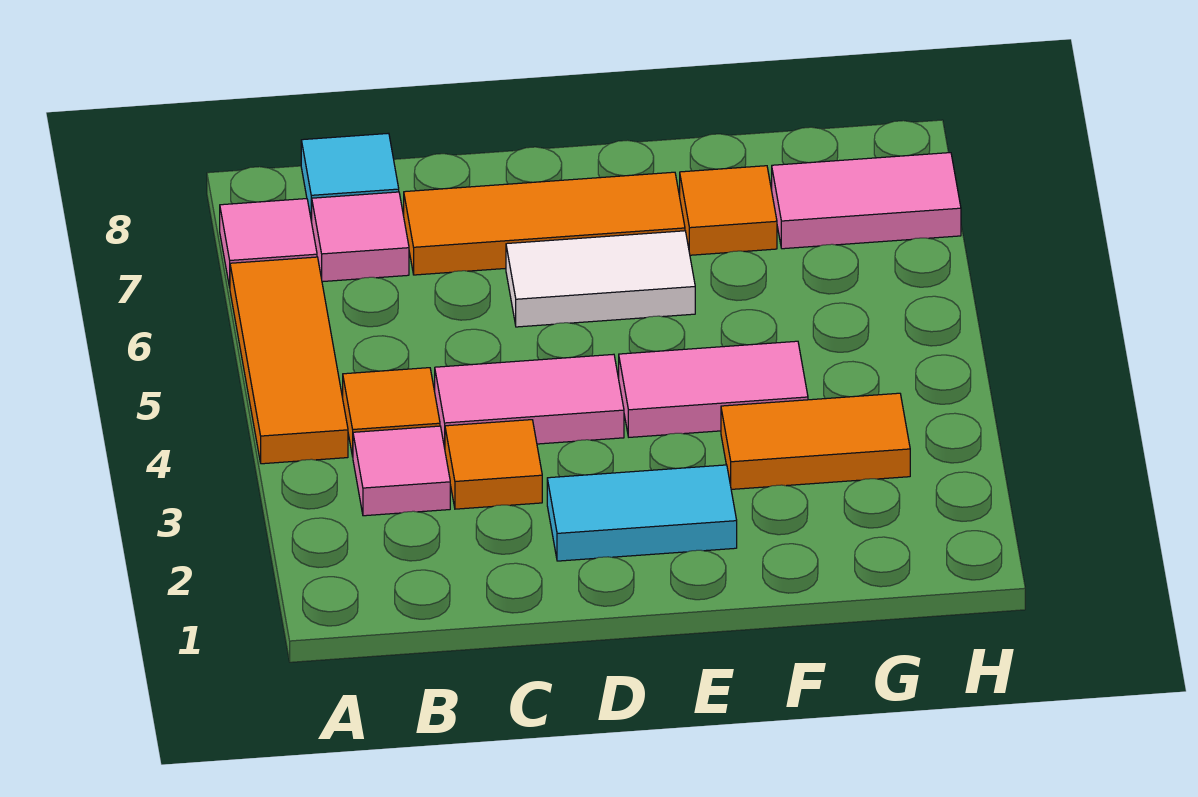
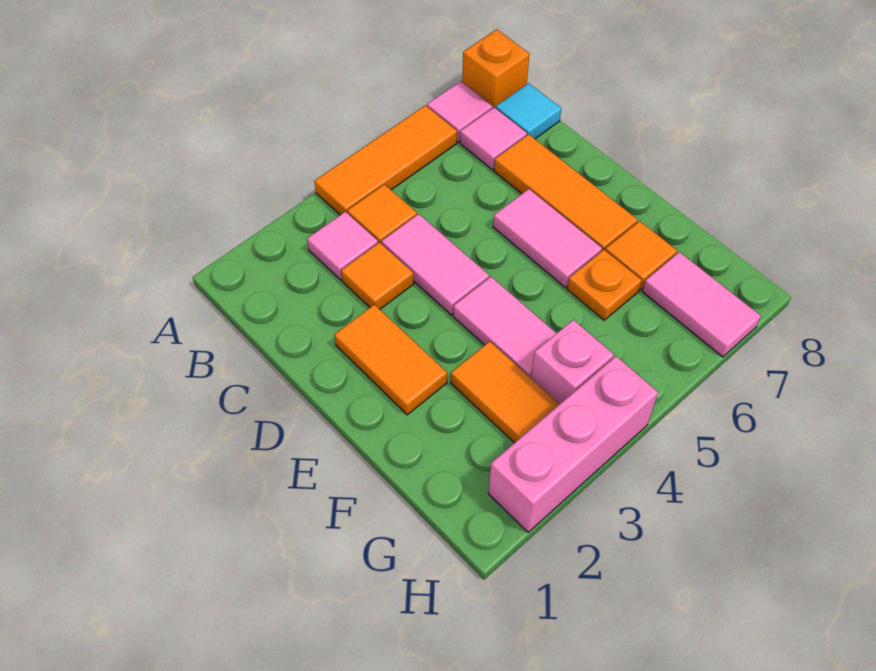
none -> orange brick A8 level 1
cyan tile D2:E2 level 1 -> orange tile D2:E2 level 1
white tile D6:E6 level 1 -> pink tile D6:E6 level 1
none -> orange plate F6 level 1
none -> pink brick G4 level 1
none -> pink brick H2:H4 level 1

